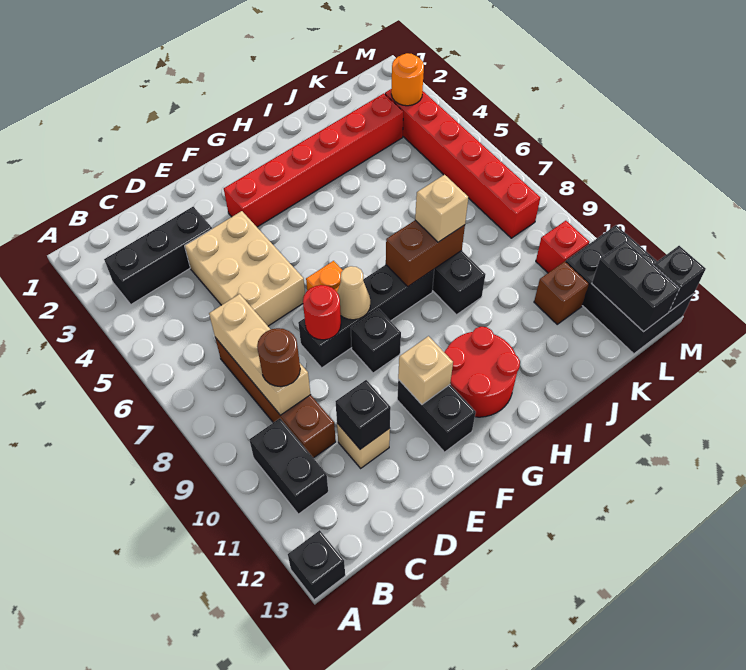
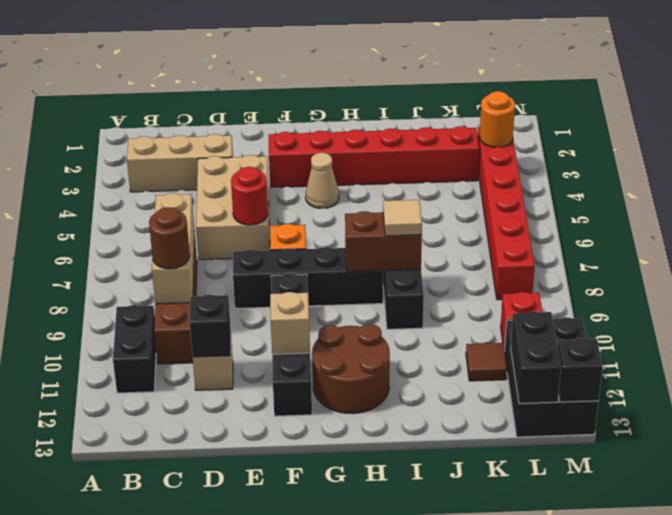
black brick A13 level 1 -> none
black brick B3:D3 level 1 -> tan brick B3:D3 level 1
red round brick E8 level 2 -> red round brick E6 level 2
tan cone F8 level 2 -> tan cone G4 level 1
red round brick G11:H12 level 1 -> brown round brick G11:H12 level 1
tan brick I8 level 3 -> tan tile I8 level 3
brown brick K11 level 1 -> brown tile K11 level 1

